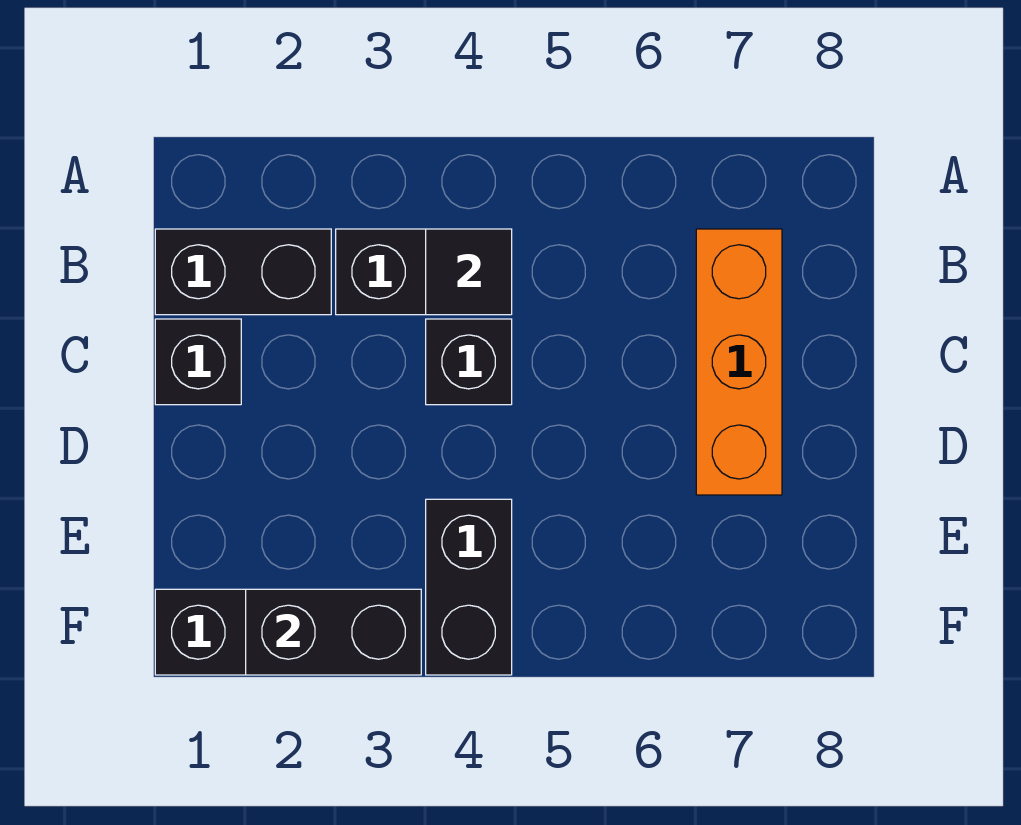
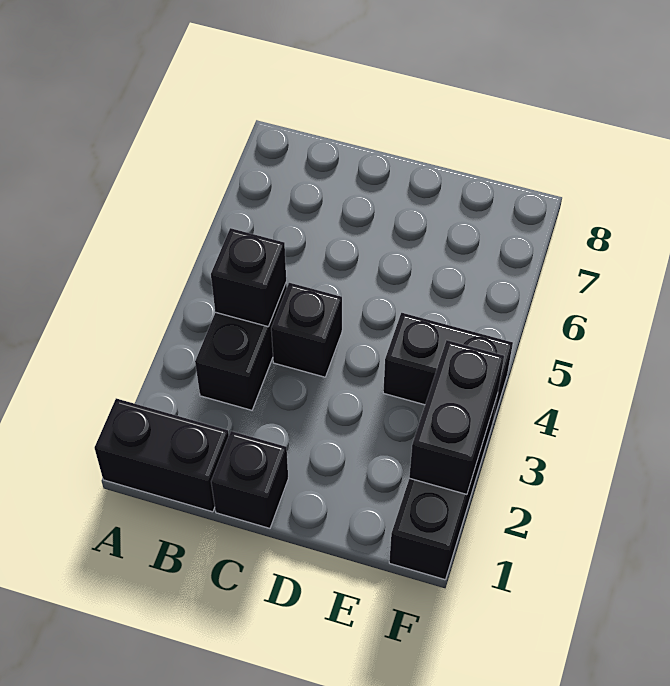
black brick B1:B2 level 1 -> black brick A1:B1 level 1
black tile B4 level 2 -> black brick B4 level 2
orange brick B7:D7 level 1 -> none

